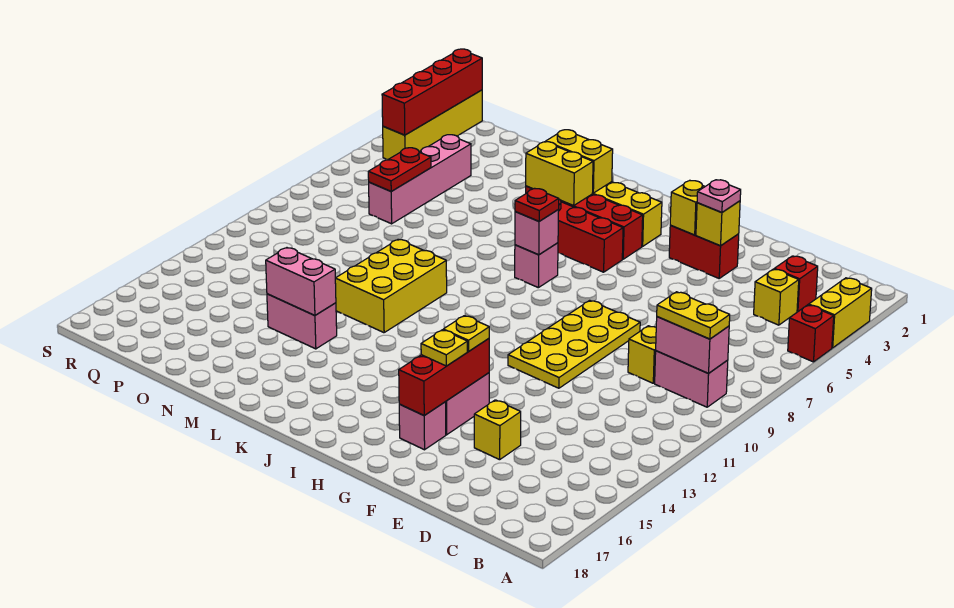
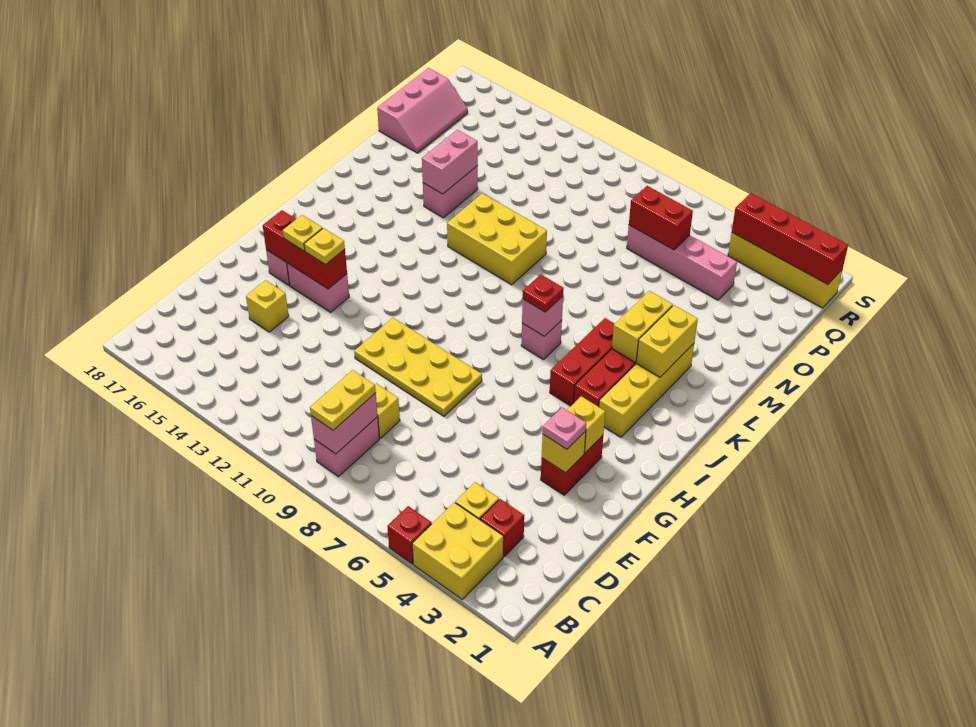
yellow brick A3:A4 level 1 -> yellow brick A3:B4 level 1
none -> pink slope O17:Q18 level 1 top 18
red plate P6:P7 level 2 -> red brick P6:P7 level 2

